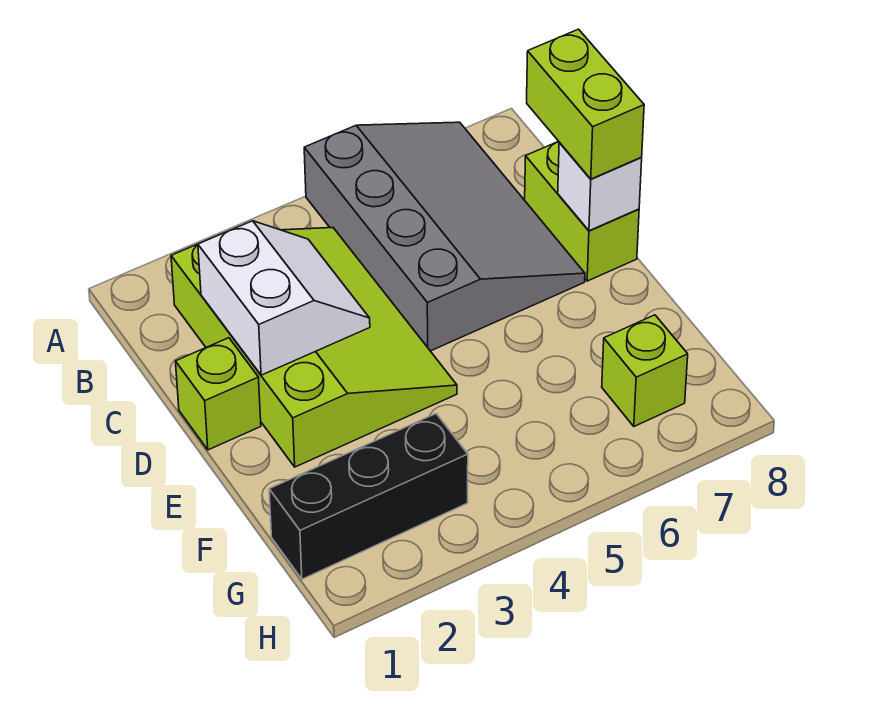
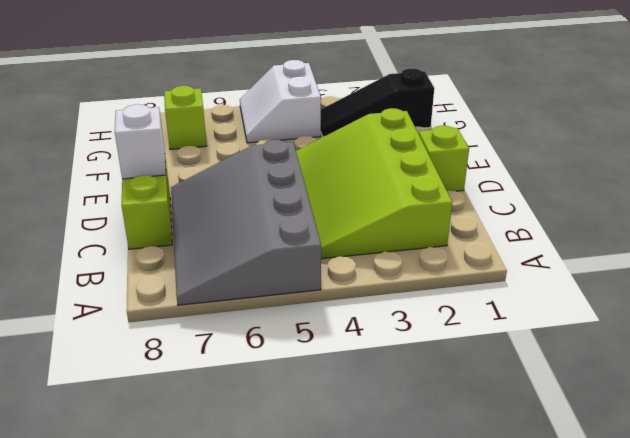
white slope C2:D3 level 2 top 2 -> white slope G4:H5 level 1 top 4
lime brick C8:D8 level 3 -> none
black brick G1:G3 level 1 -> black slope G1:G3 level 1 top 1

